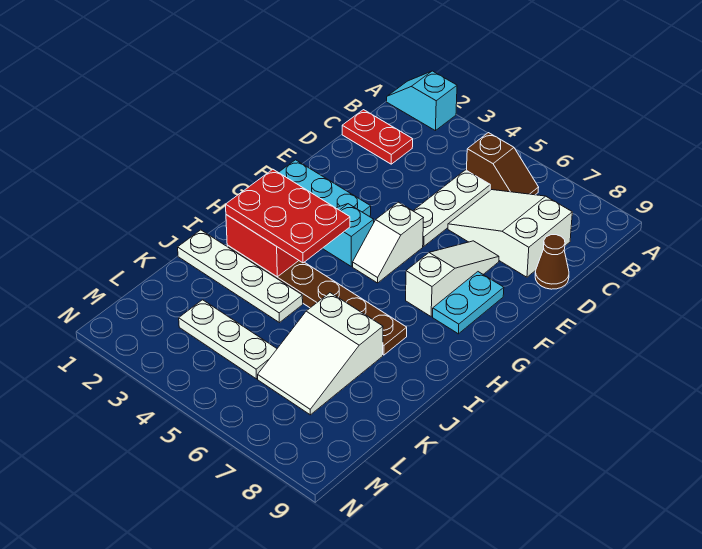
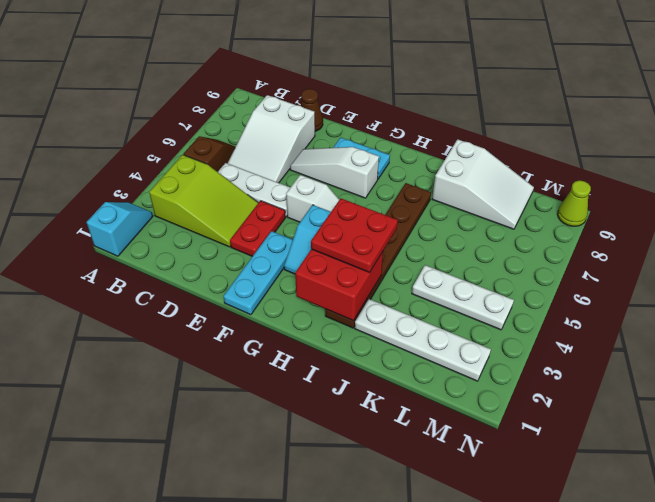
cyan slope A1:A2 level 1 top 2 -> cyan slope A1:A2 level 1 top 1
none -> lime slope B3:D4 level 1 top B
red plate C1:C2 level 1 -> red plate E3:E4 level 1
red plate H2:I4 level 3 -> red plate H3:I4 level 3
white plate J1:J4 level 1 -> white plate J2:M2 level 1
white slope J6:L7 level 1 top J -> white slope J8:L9 level 1 top J
white plate L3:L5 level 1 -> white plate K4:M4 level 1
none -> lime cone N9 level 1

